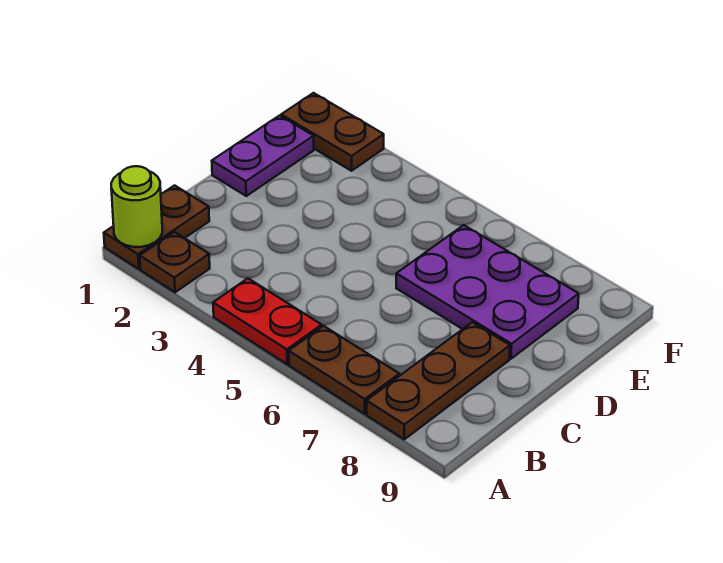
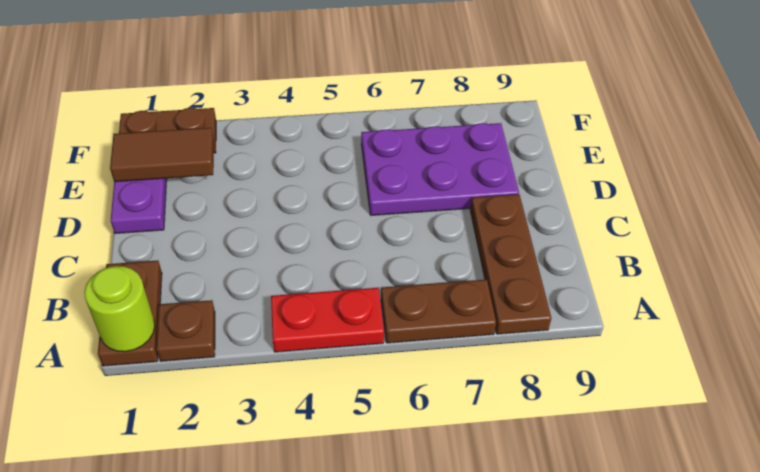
none -> brown tile E1:E2 level 2

